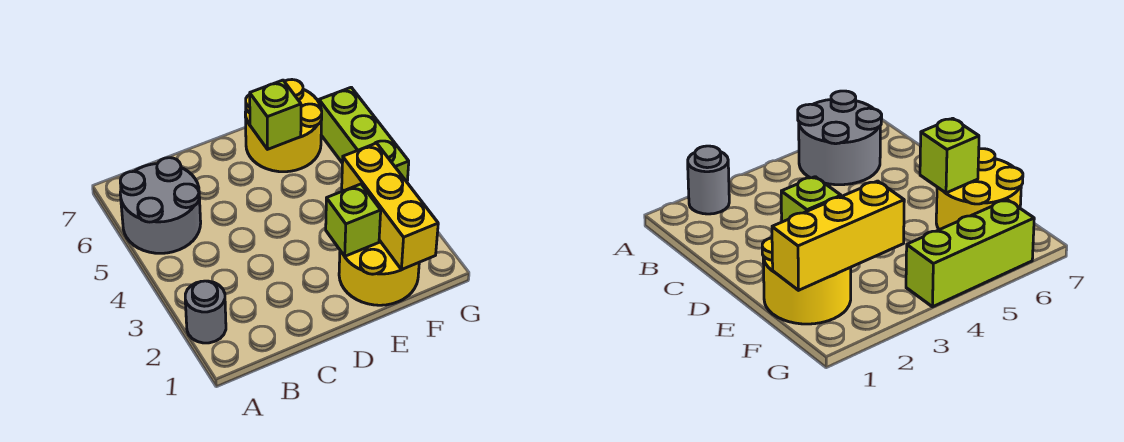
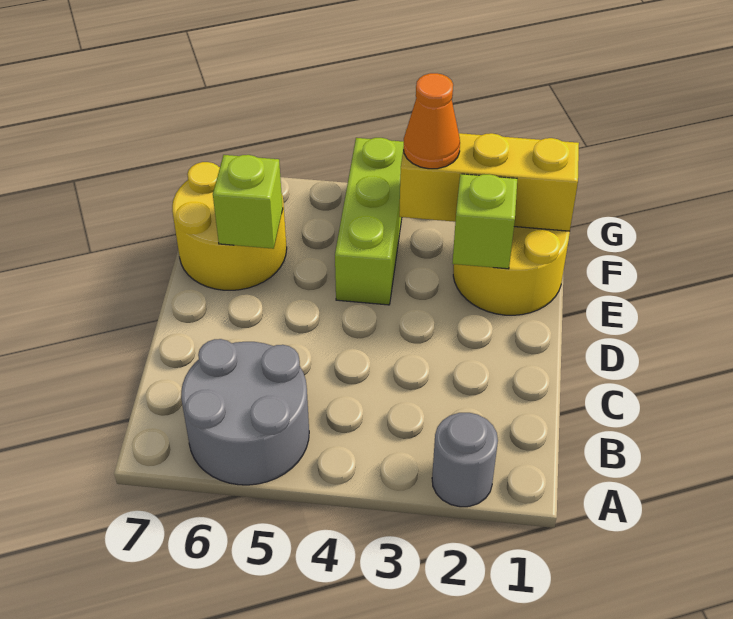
none -> orange cone F3 level 3
lime brick G4:G6 level 1 -> lime brick E4:G4 level 1

